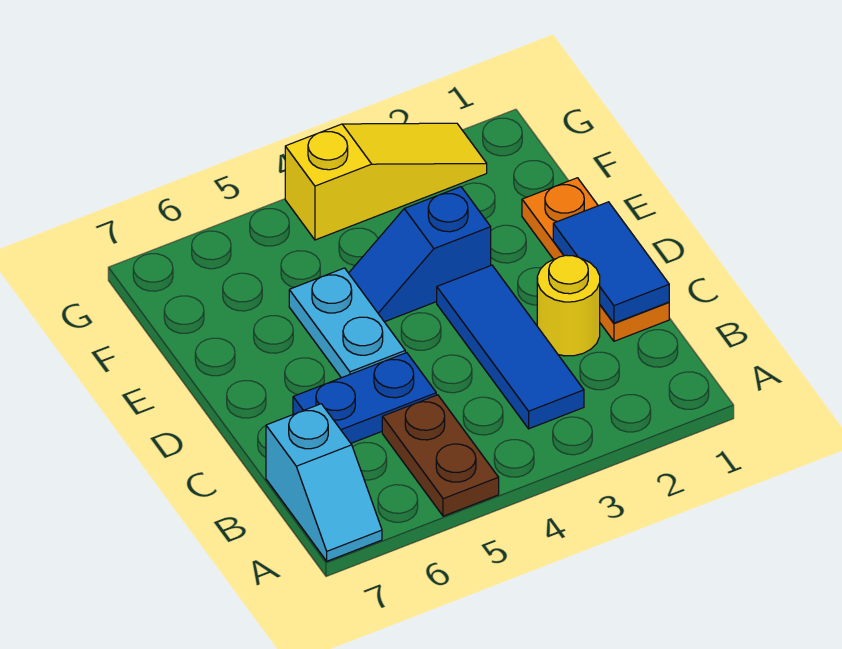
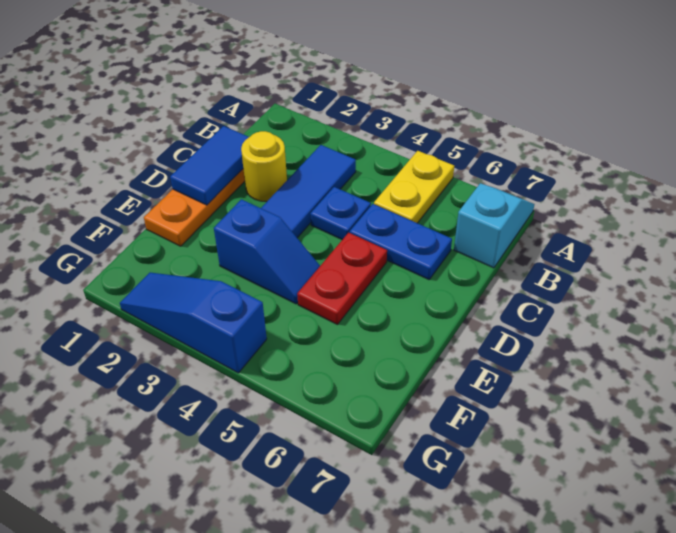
brown plate A5:B5 level 1 -> yellow plate A5:B5 level 1
none -> blue plate C4 level 1
cyan plate D5:E5 level 1 -> red plate D5:E5 level 1
yellow slope G2:G4 level 1 top 4 -> blue slope G2:G4 level 1 top 4

